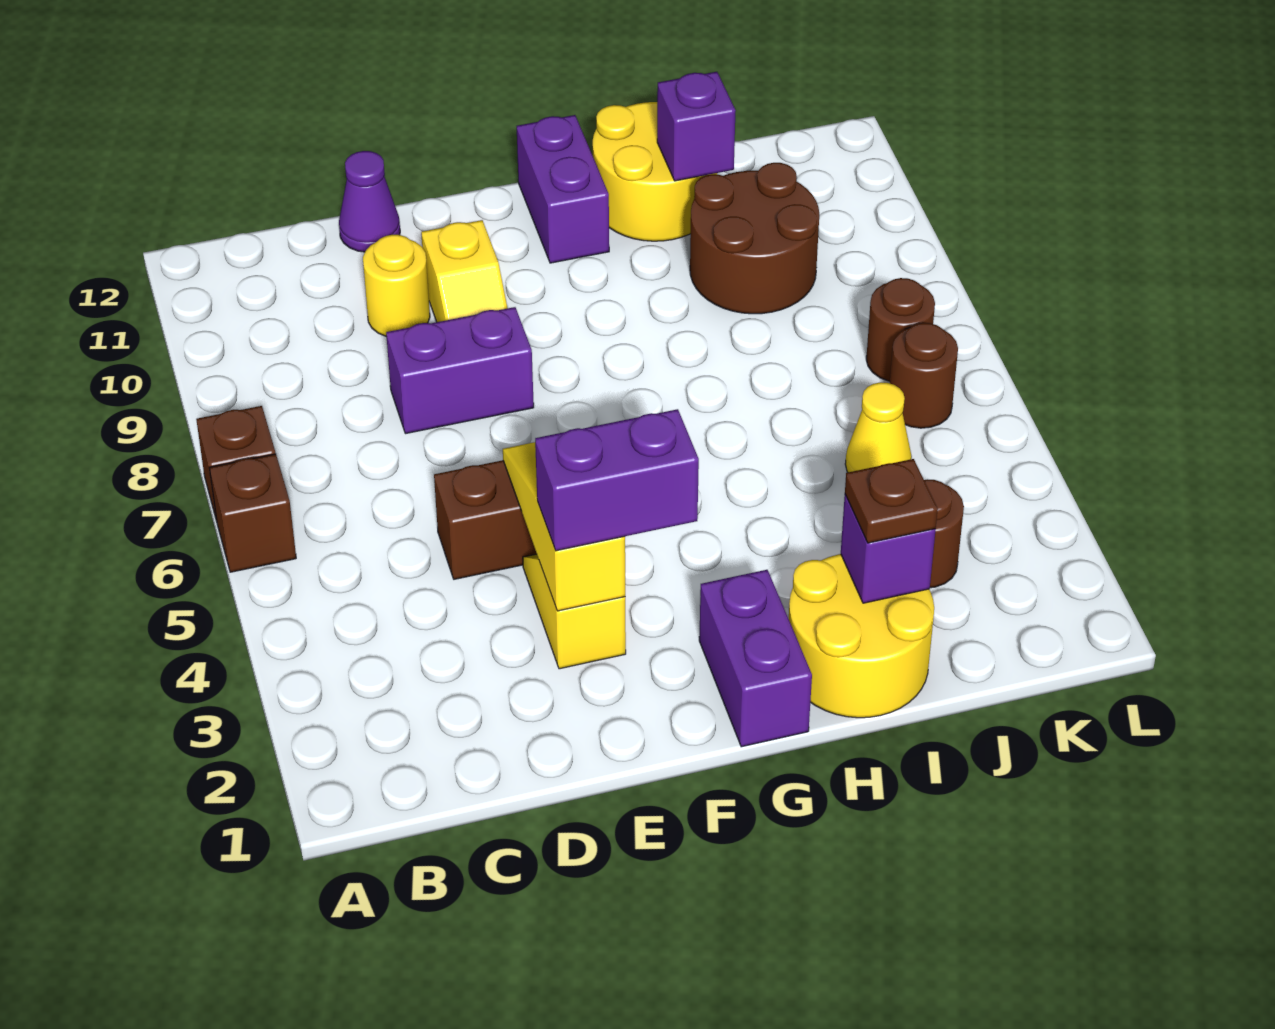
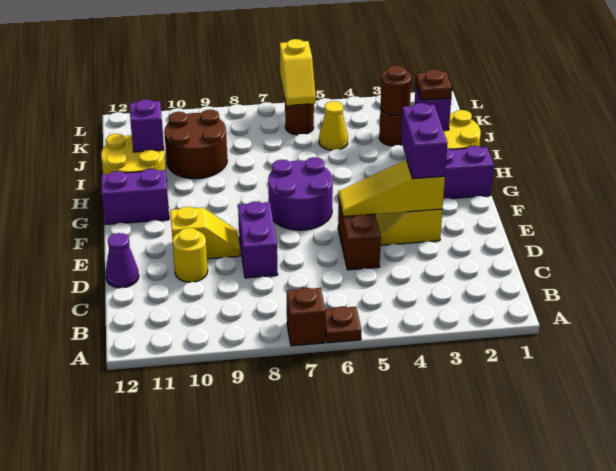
brown brick A6 level 1 -> brown plate A6 level 1
none -> purple round brick F6:G7 level 1
none -> yellow slope K6:L6 level 2 top L
brown round brick K7 level 1 -> brown round brick J3 level 2

